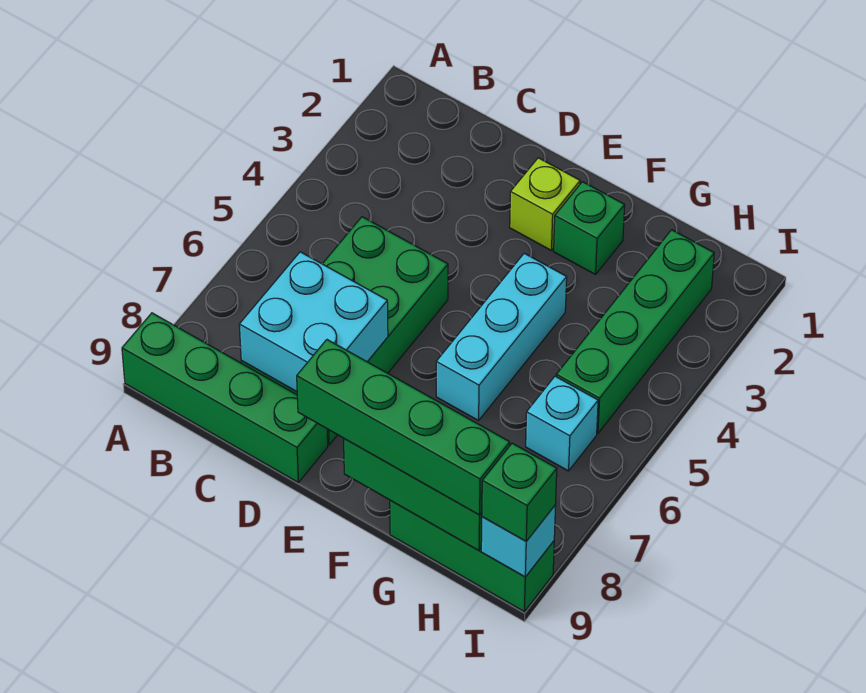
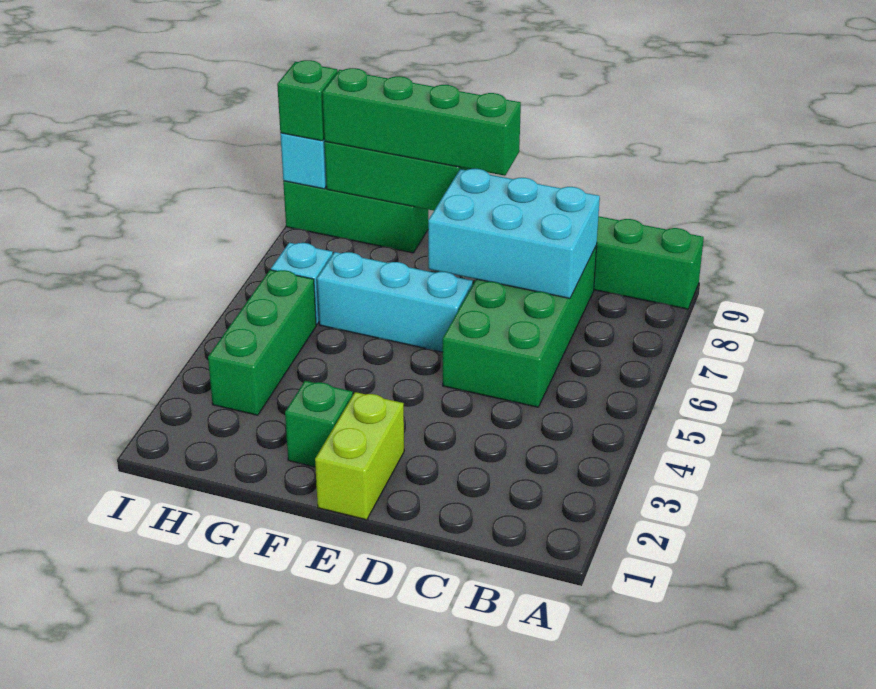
cyan brick C7:D8 level 2 -> cyan brick C7:E8 level 2
lime brick E2 level 1 -> lime brick E1:E2 level 1
cyan brick F4:F6 level 1 -> cyan brick E6:G6 level 1
green brick H2:H5 level 1 -> green brick H3:H5 level 1

